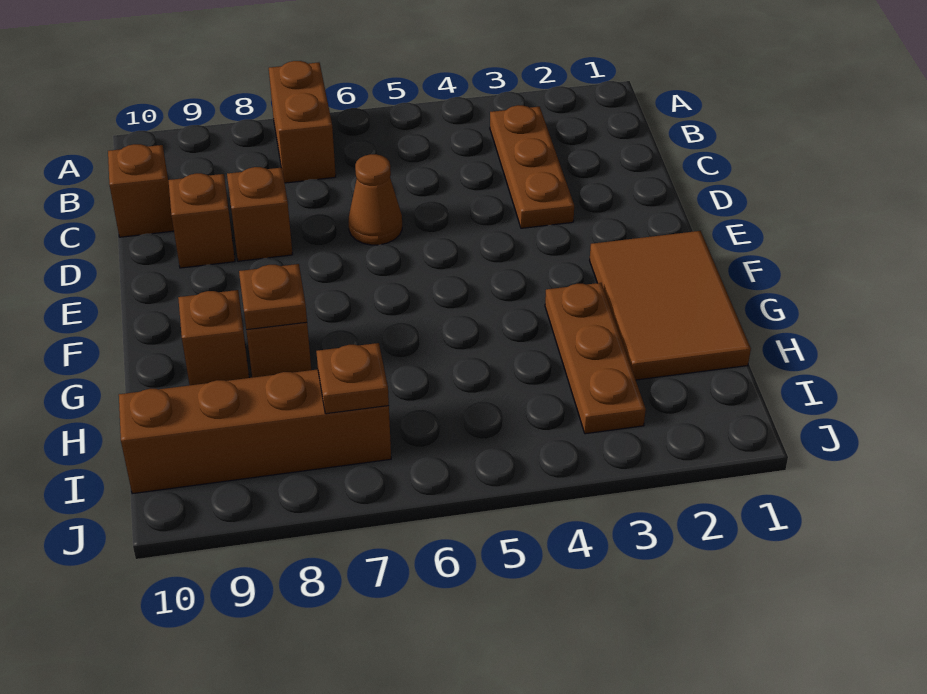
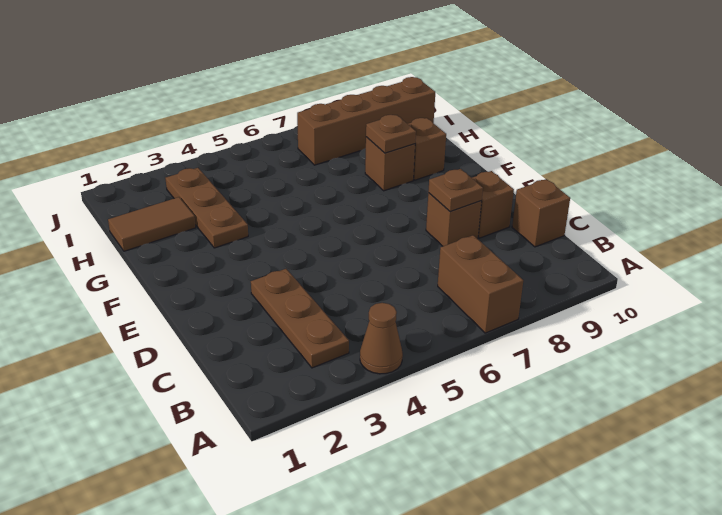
brown cone D6 level 1 -> brown cone A4 level 1
brown tile F1:H2 level 1 -> brown tile H1:H2 level 1
brown plate I7 level 2 -> brown plate D8 level 2

